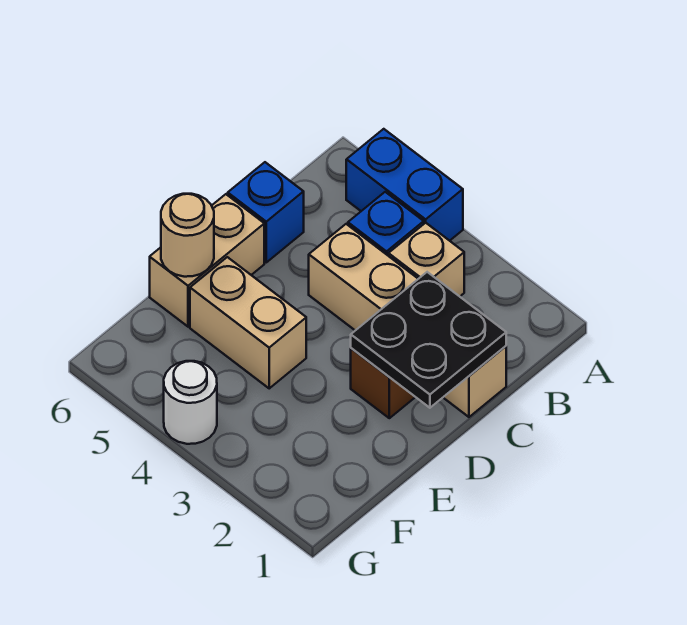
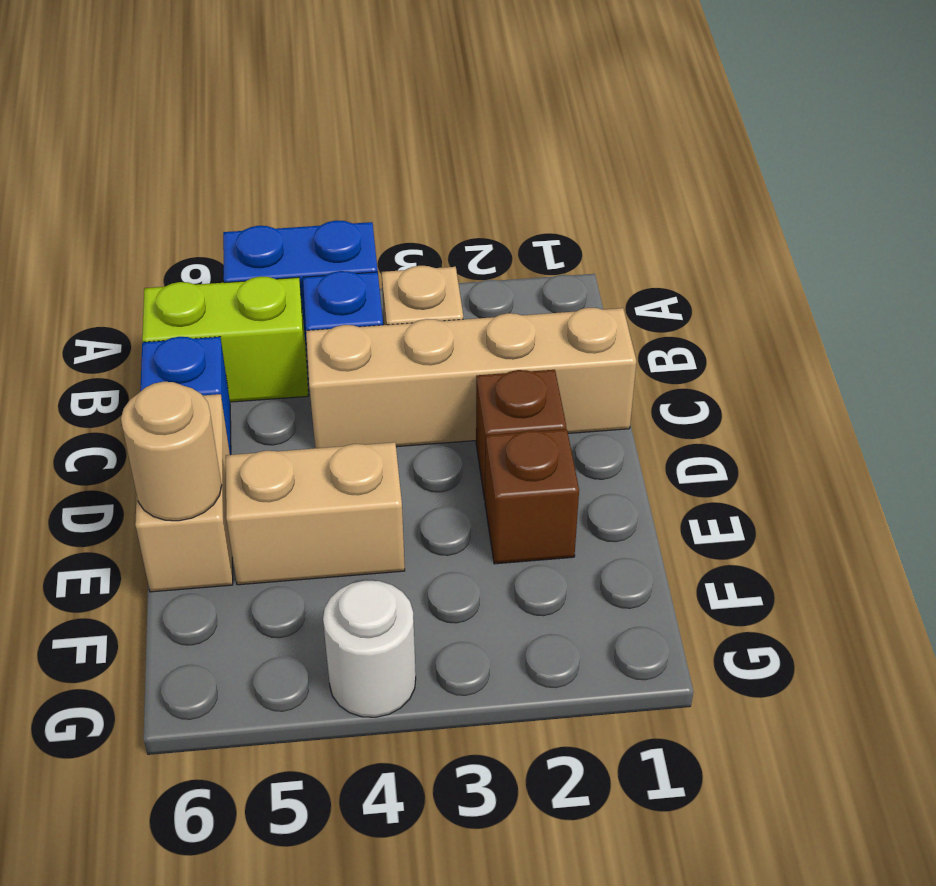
none -> lime brick B5:B6 level 1
black plate C1:D2 level 2 -> none
none -> brown brick E2 level 1

